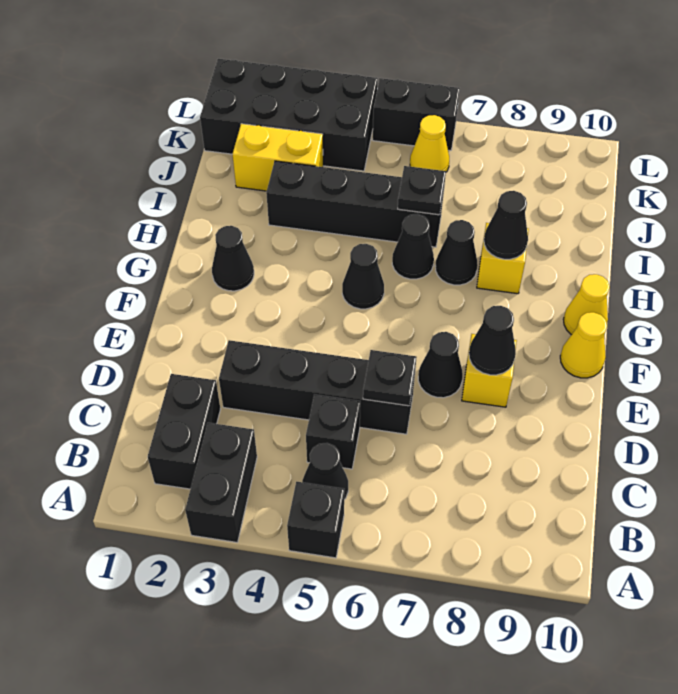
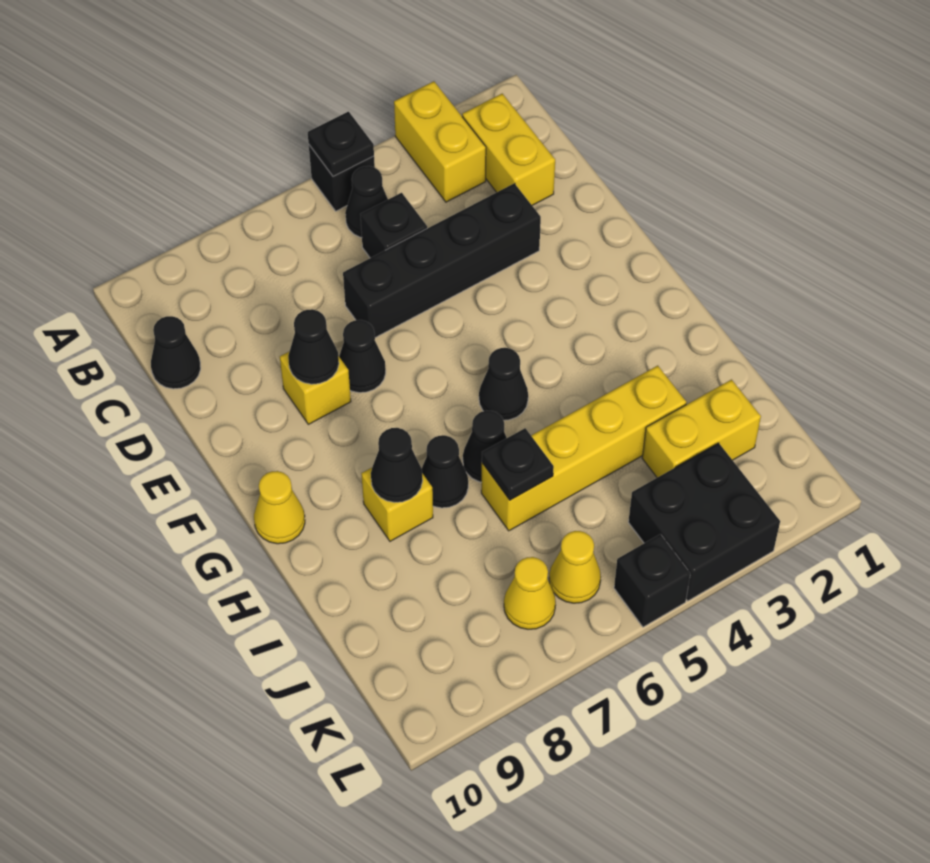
black brick A3:B3 level 1 -> yellow brick A3:B3 level 1
black brick B2:C2 level 1 -> yellow brick B2:C2 level 1
black plate D6 level 2 -> black plate A5 level 2
yellow cone F10 level 1 -> yellow cone K7 level 1
black cone G2 level 1 -> black cone C10 level 1
black brick I3:I6 level 1 -> yellow brick I3:I6 level 1
black brick K1:L4 level 1 -> black brick K3:L4 level 1
black brick L5:L6 level 1 -> black brick L5 level 1

